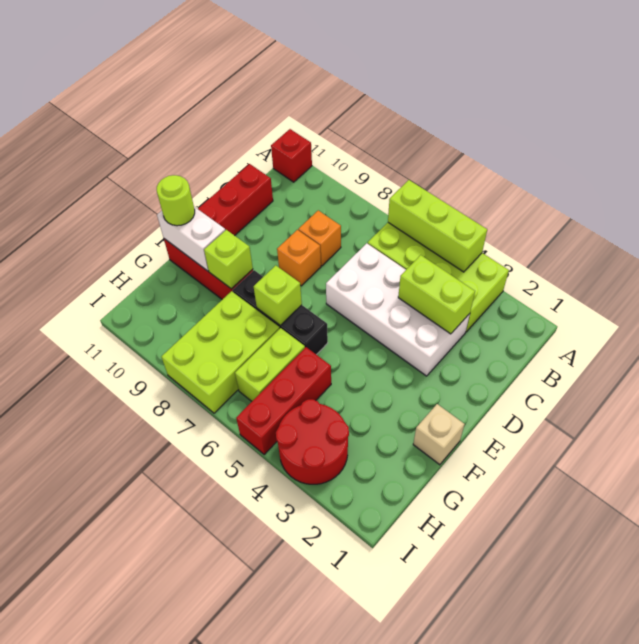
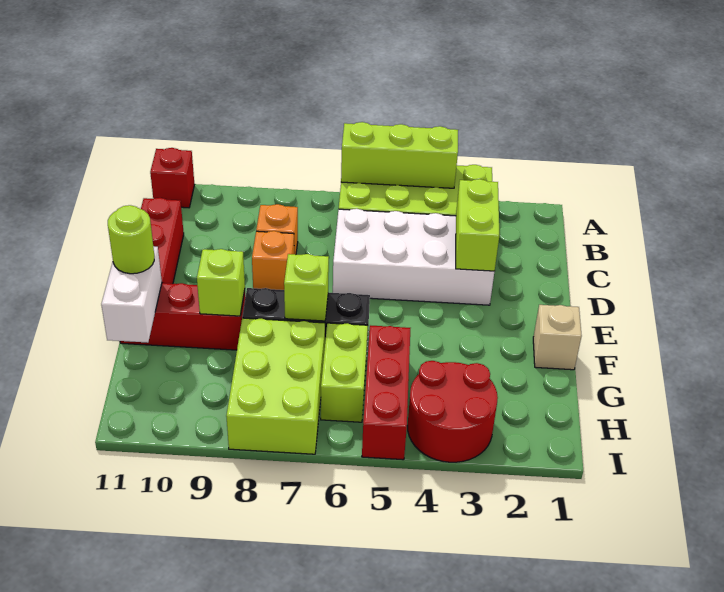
lime brick C3:C4 level 2 -> lime brick C3:D3 level 2
white brick F10:F11 level 2 -> white brick F11:G11 level 2

